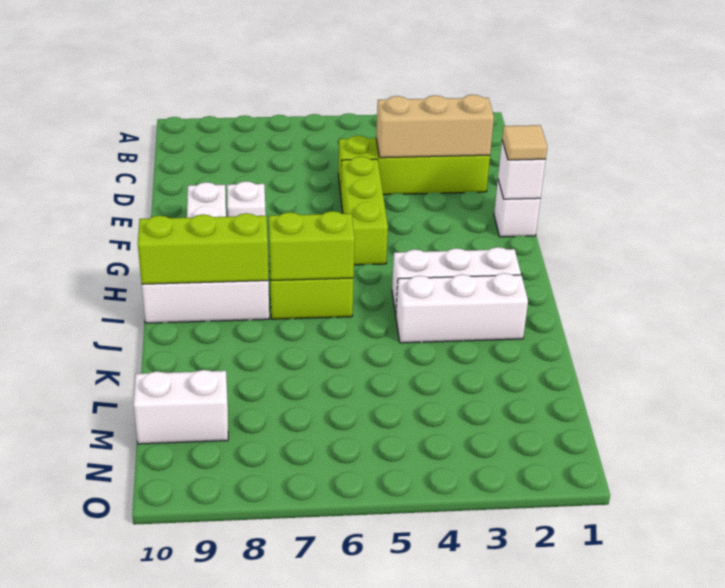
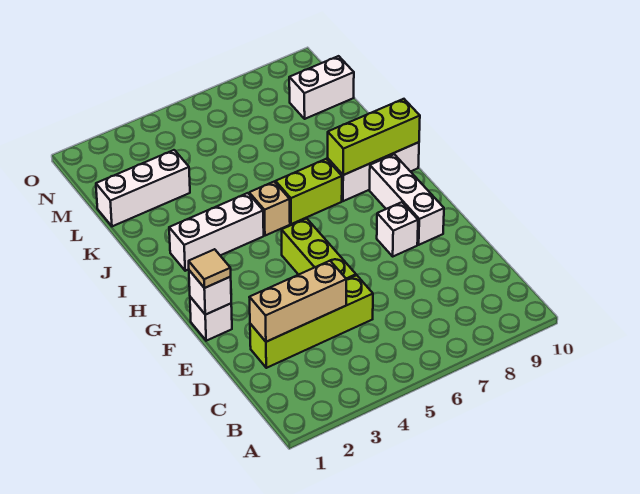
none -> tan brick I5 level 1
lime brick I6:I7 level 2 -> none
white brick J2:J4 level 1 -> white brick L1:L3 level 1

